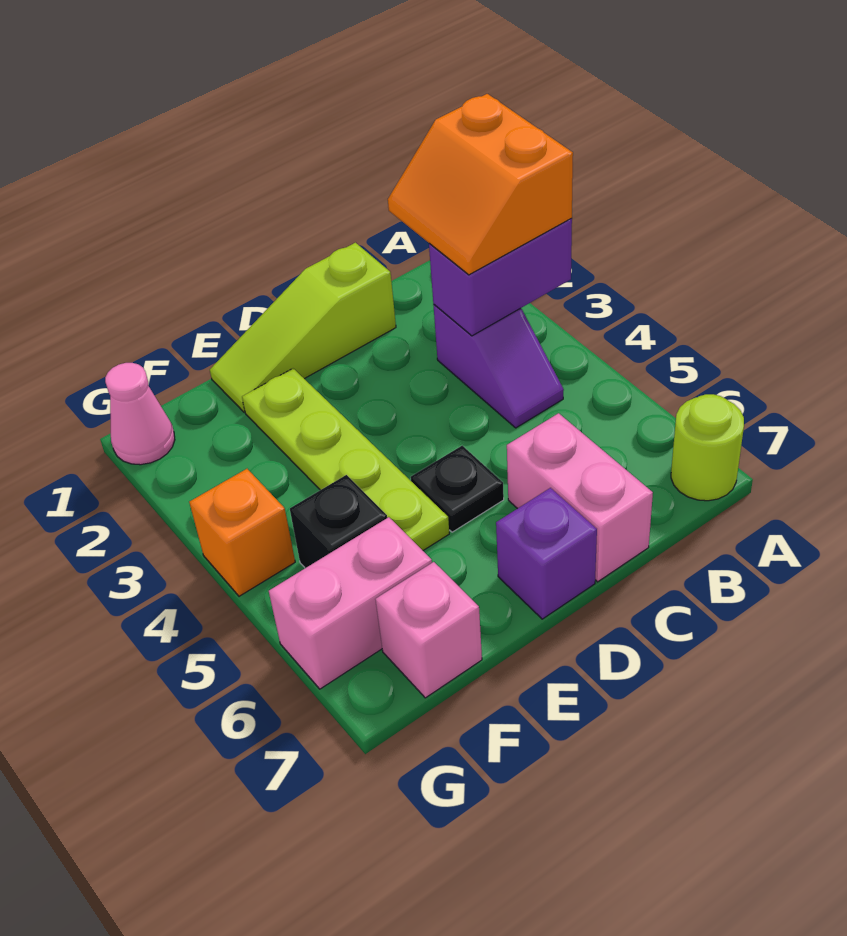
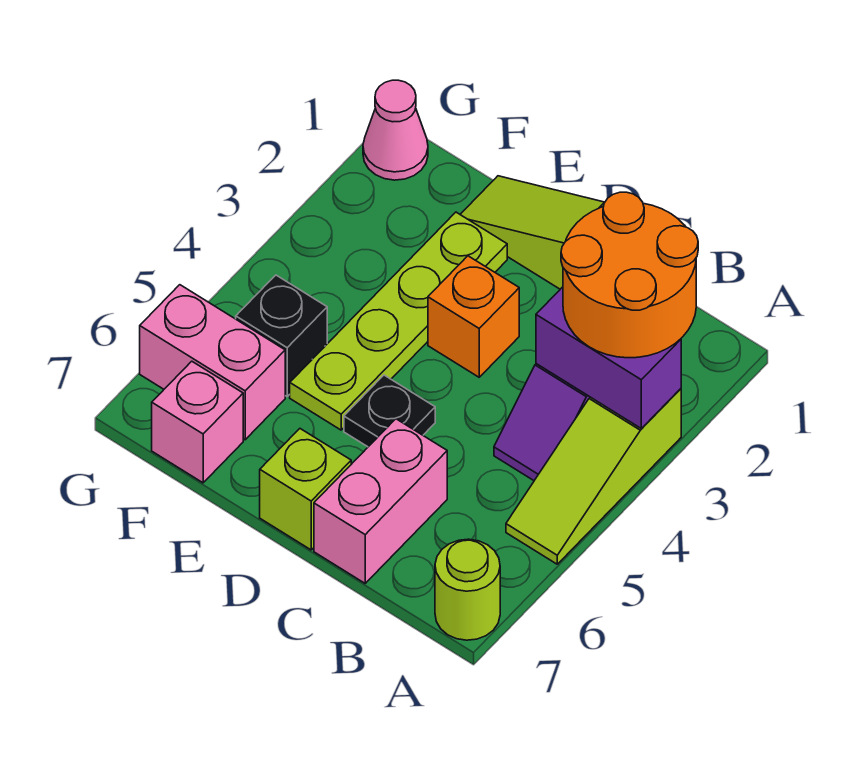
orange slope A2:B3 level 3 top A -> orange round brick A2:B3 level 3
none -> lime slope A3:A5 level 1 top 3
purple brick D7 level 1 -> lime brick D7 level 1
orange brick G4 level 1 -> orange brick D3 level 1

